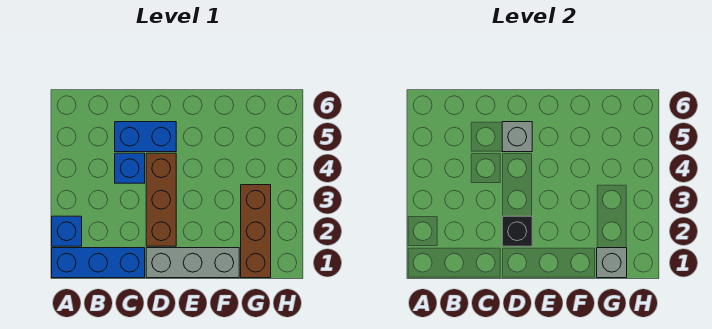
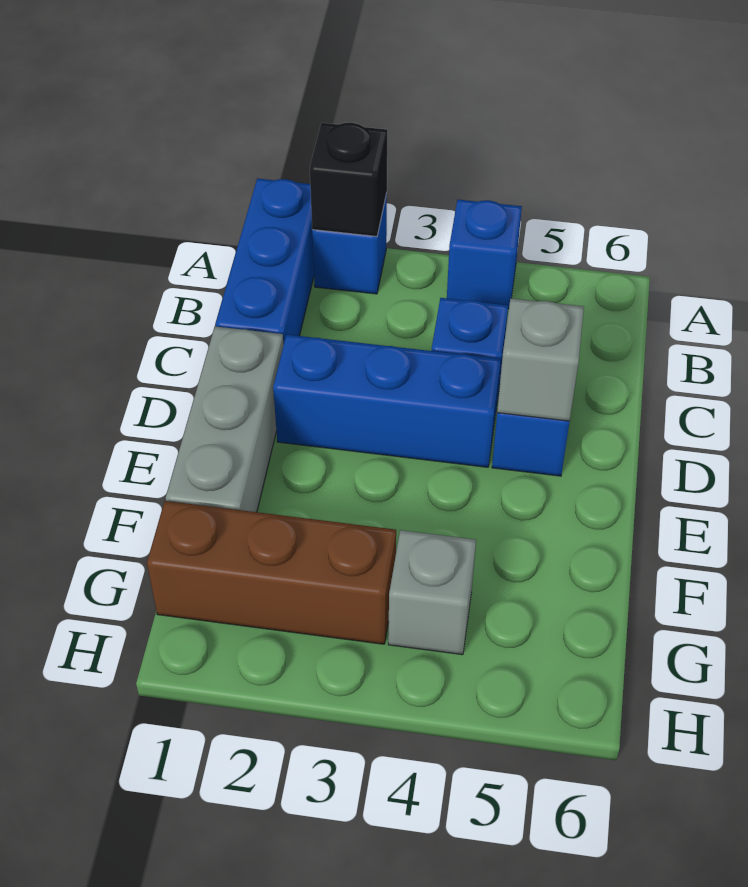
none -> blue brick A4 level 1
brown brick D2:D4 level 1 -> blue brick D2:D4 level 1
black brick D2 level 2 -> black brick A2 level 2
grey brick G1 level 2 -> grey brick G4 level 1

